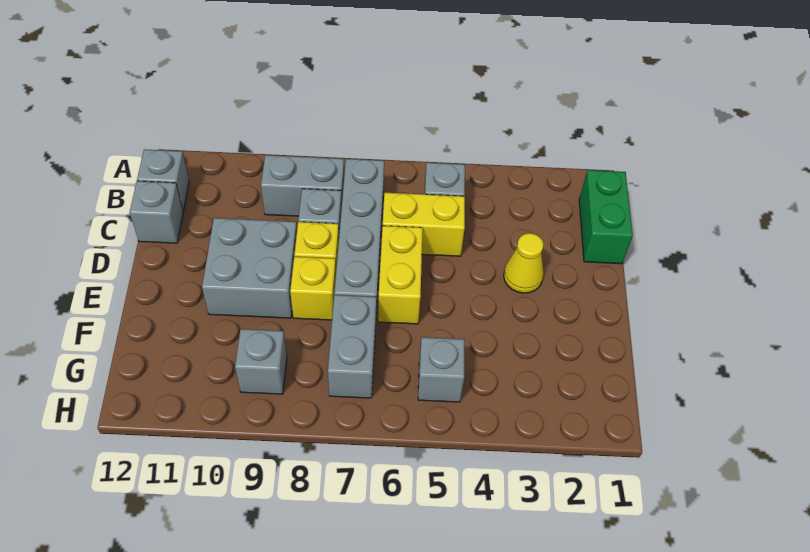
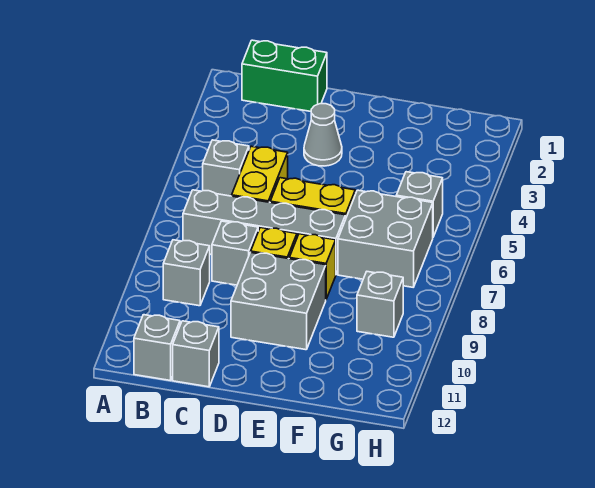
grey brick B8:B9 level 1 -> grey brick B9 level 1
yellow cone D3 level 1 -> grey cone D3 level 1
grey brick F7:G7 level 1 -> grey brick F6:G7 level 1

